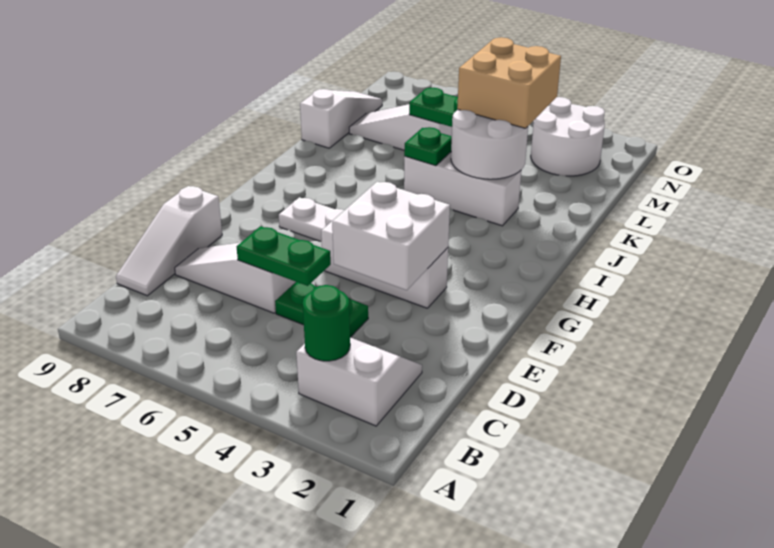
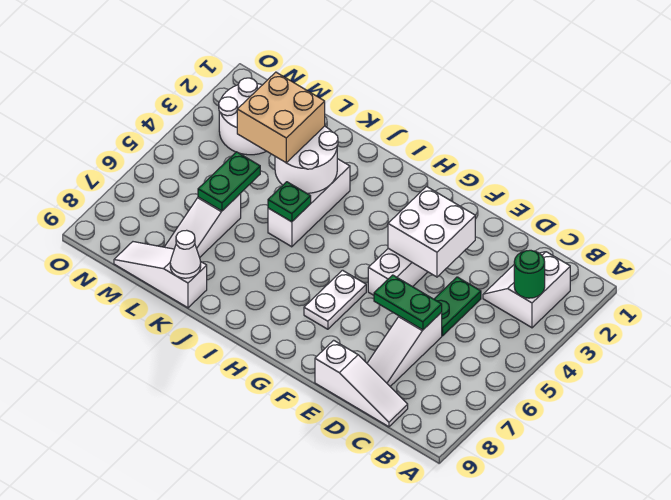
green plate D5:D6 level 2 -> green plate D6:E6 level 2
none -> white cone K9 level 2

